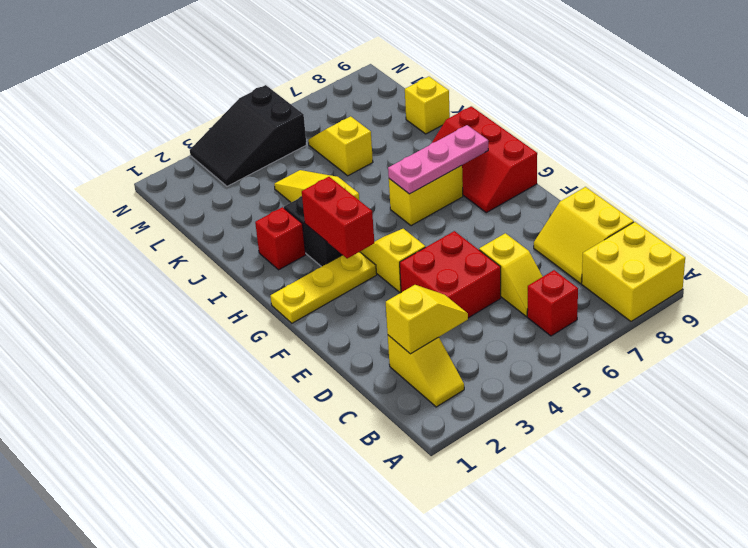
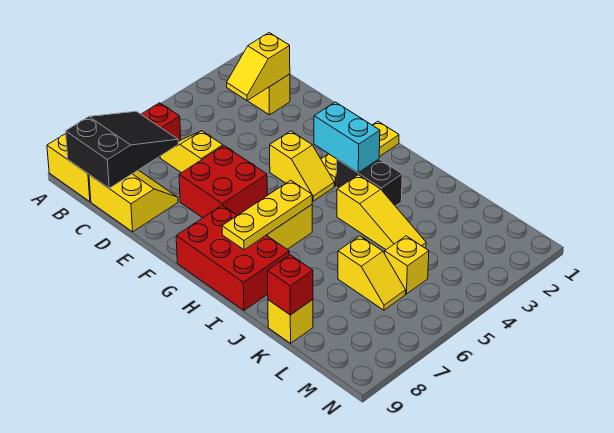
red brick D4:E5 level 1 -> red brick E6:F7 level 1
red brick G3:H3 level 2 -> cyan brick G3:H3 level 2
red slope G8:I9 level 1 top 9 -> red brick G8:I9 level 1
pink plate H6:H8 level 2 -> yellow plate H6:H8 level 2
red brick I2 level 1 -> red brick K9 level 2
none -> yellow brick L5 level 1
black slope M3:N5 level 1 top 5 -> black slope B7:C9 level 2 top 9

